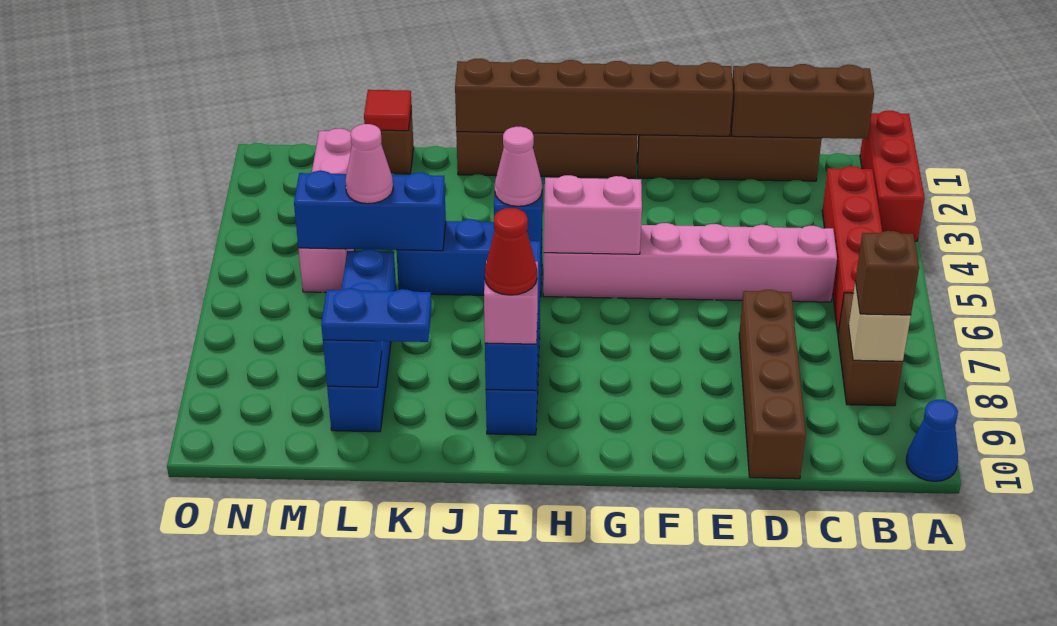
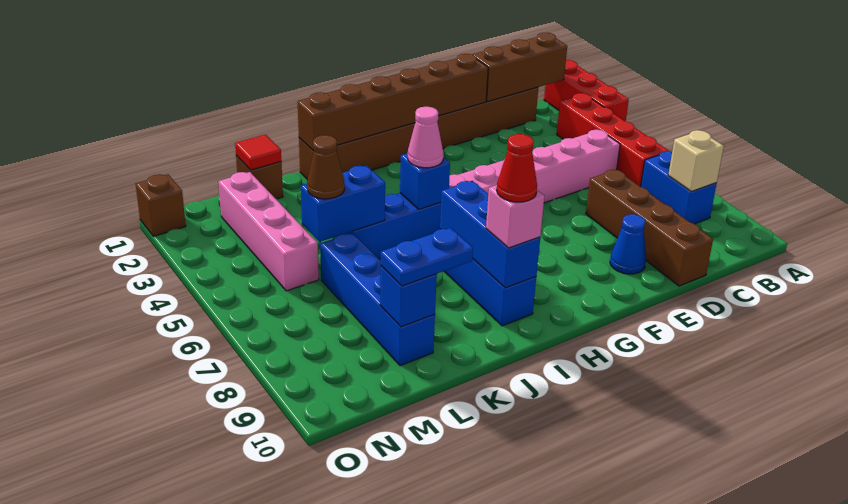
blue cone A10 level 1 -> blue cone E9 level 1
brown brick B7:B8 level 1 -> blue brick B7:B8 level 1
brown brick B8 level 3 -> brown brick O1 level 1
pink brick G5:H5 level 2 -> none
blue brick K5:M5 level 2 -> blue brick K5:L5 level 2
pink cone L5 level 3 -> brown cone L5 level 3

